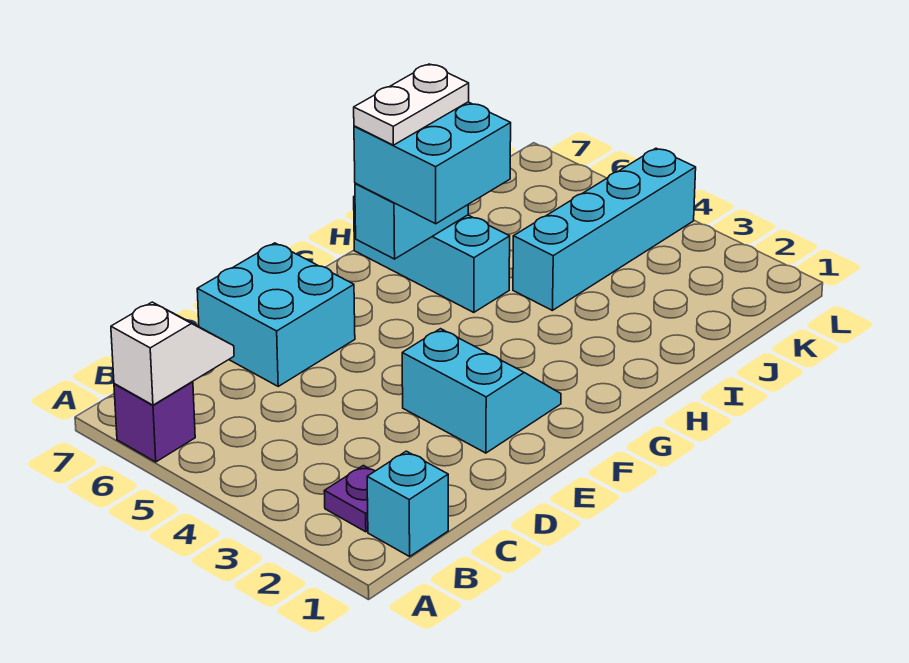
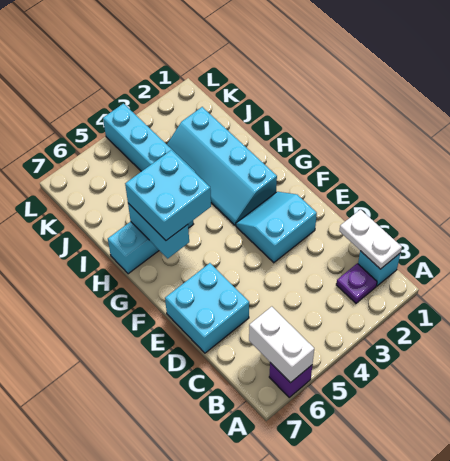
white slope A6:B6 level 2 top A -> white brick A6:B6 level 2
none -> cyan slope G2:J3 level 1 top 2
white plate G6:H6 level 4 -> white plate B1:C1 level 2

